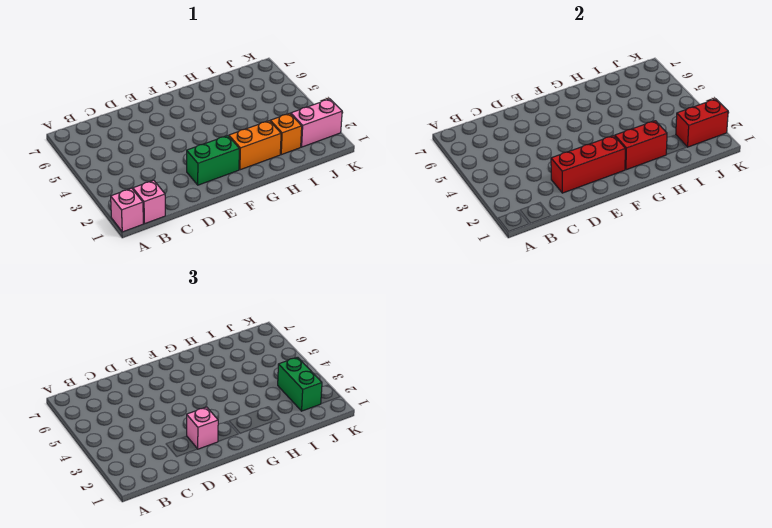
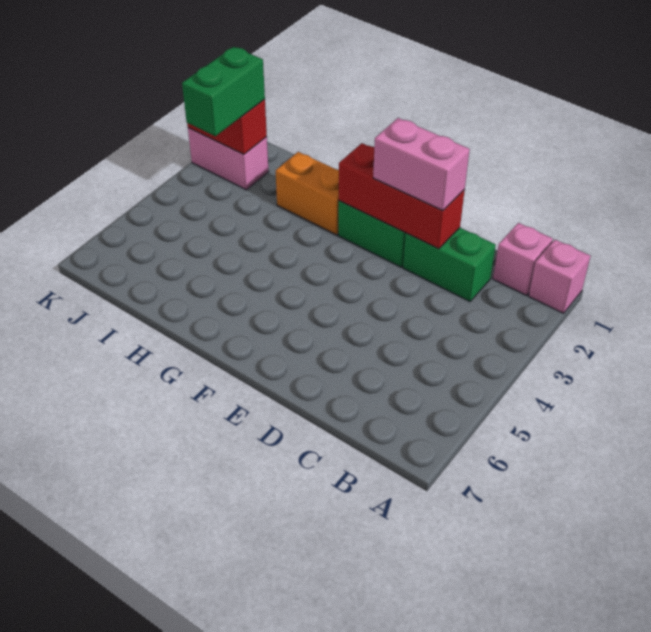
none -> green brick C2:D2 level 1
pink brick E2 level 3 -> pink brick D2:E2 level 3
red brick G2:H2 level 2 -> none
orange brick I2 level 1 -> none

